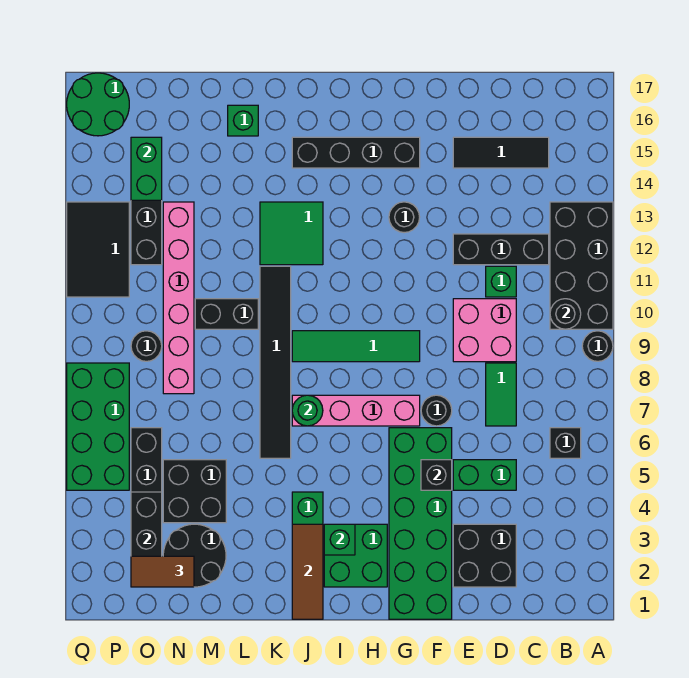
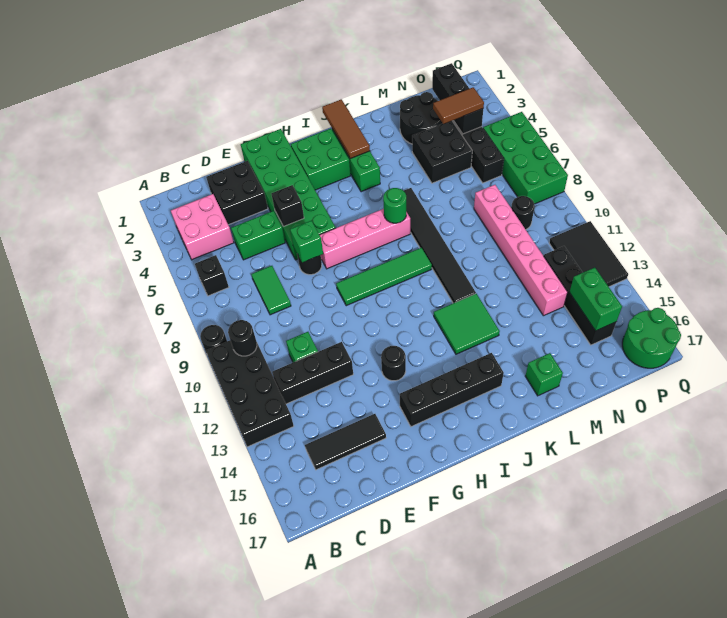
pink brick D9:E10 level 1 -> pink brick B3:C4 level 1
green brick I3 level 2 -> green brick F7 level 2
black brick L10:M10 level 1 -> none
brown tile N2:O2 level 3 -> brown tile N4:O4 level 3

